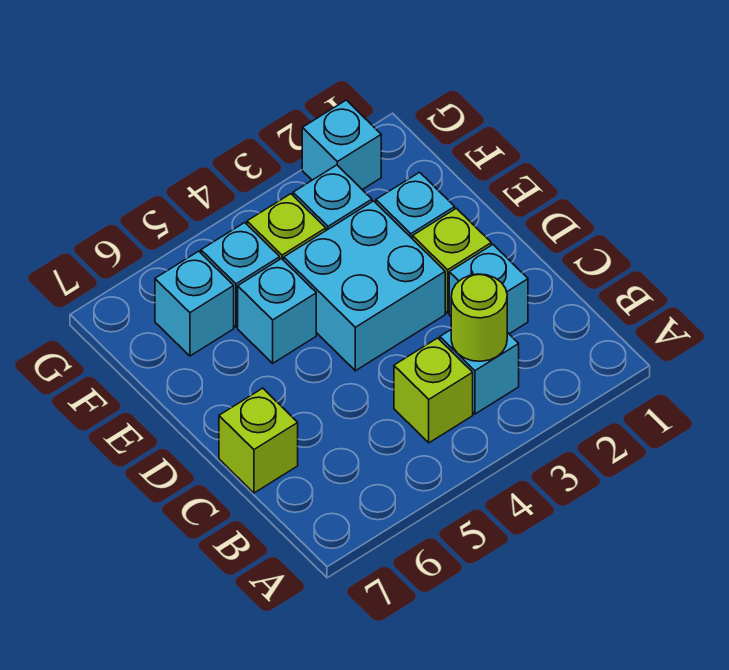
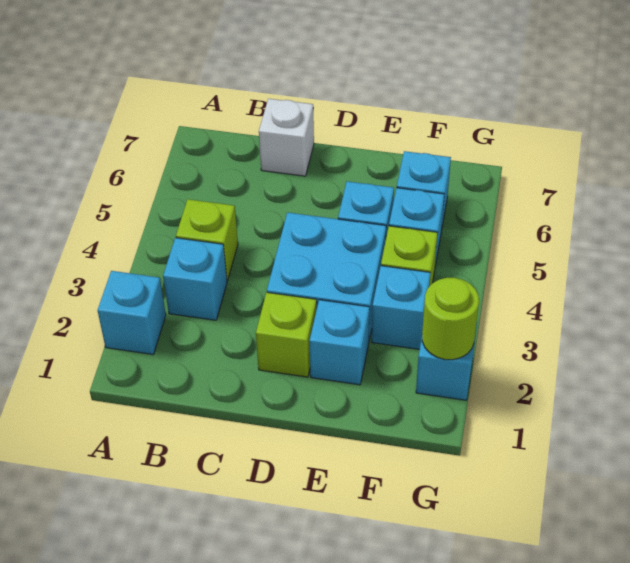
lime round brick B3 level 2 -> lime round brick G2 level 2
cyan brick C2 level 1 -> cyan brick A2 level 1
lime brick C7 level 1 -> white brick C7 level 1

